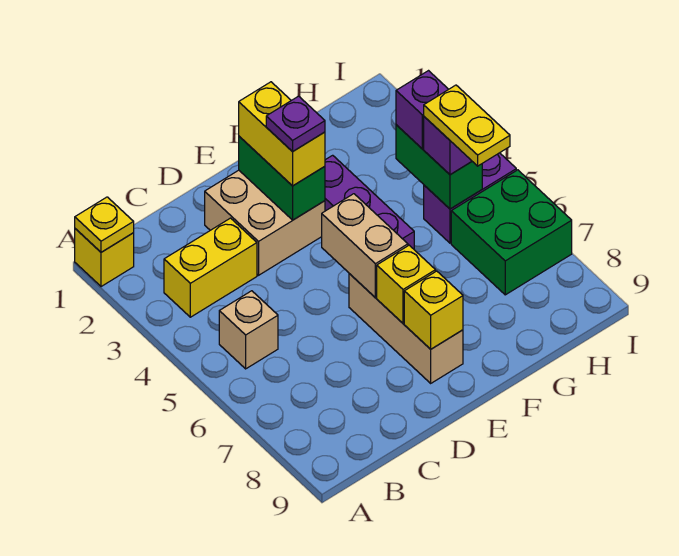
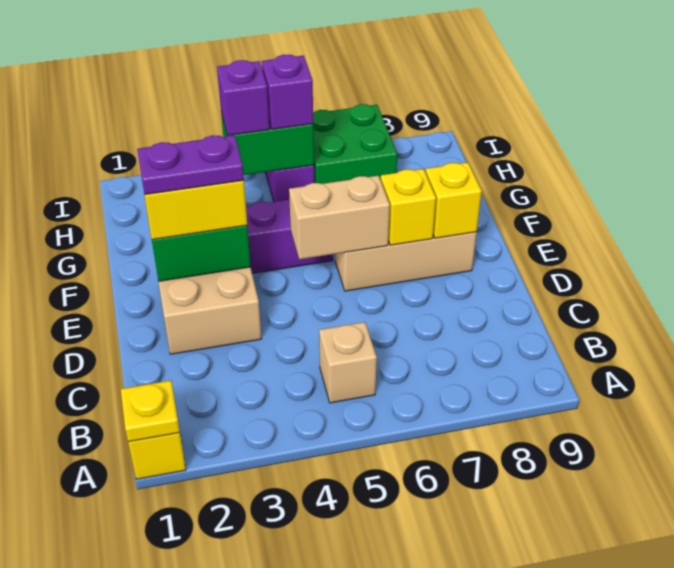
yellow brick B3:C3 level 1 -> none
purple plate E3 level 4 -> purple plate E2:E3 level 4
yellow plate H5:H6 level 4 -> none

